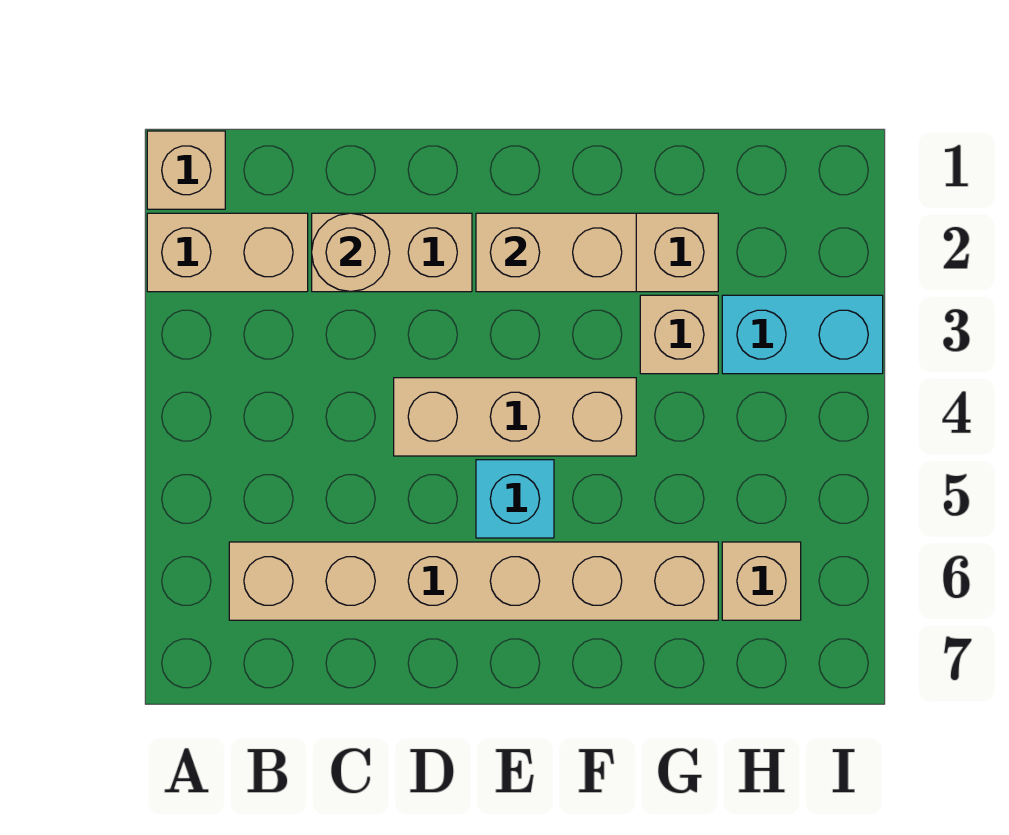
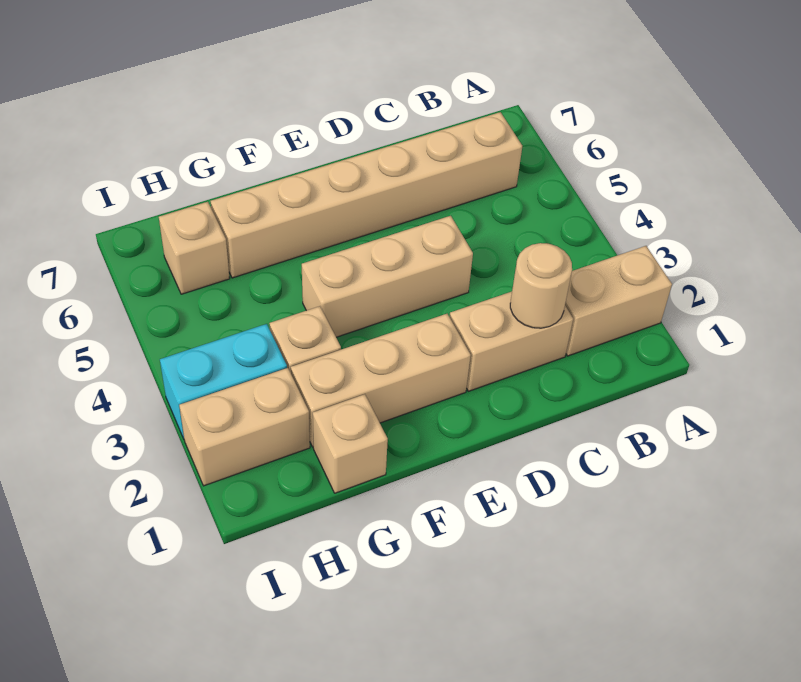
tan brick A1 level 1 -> tan brick G1 level 1
tan brick E2:F2 level 2 -> tan brick H2:I2 level 1
cyan brick E5 level 1 -> none

